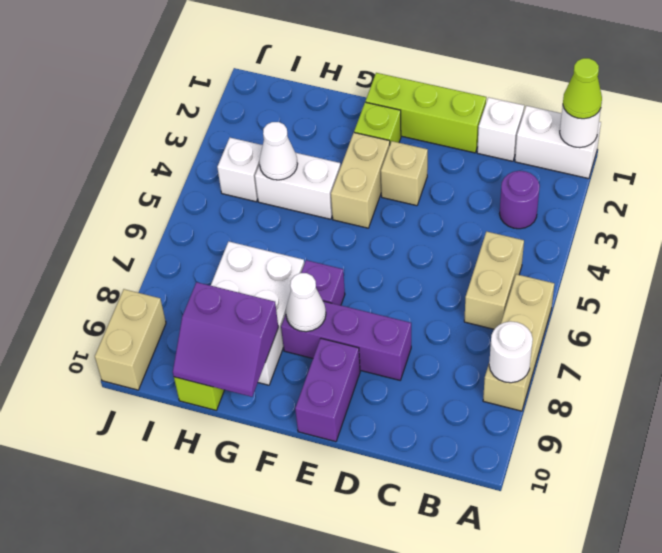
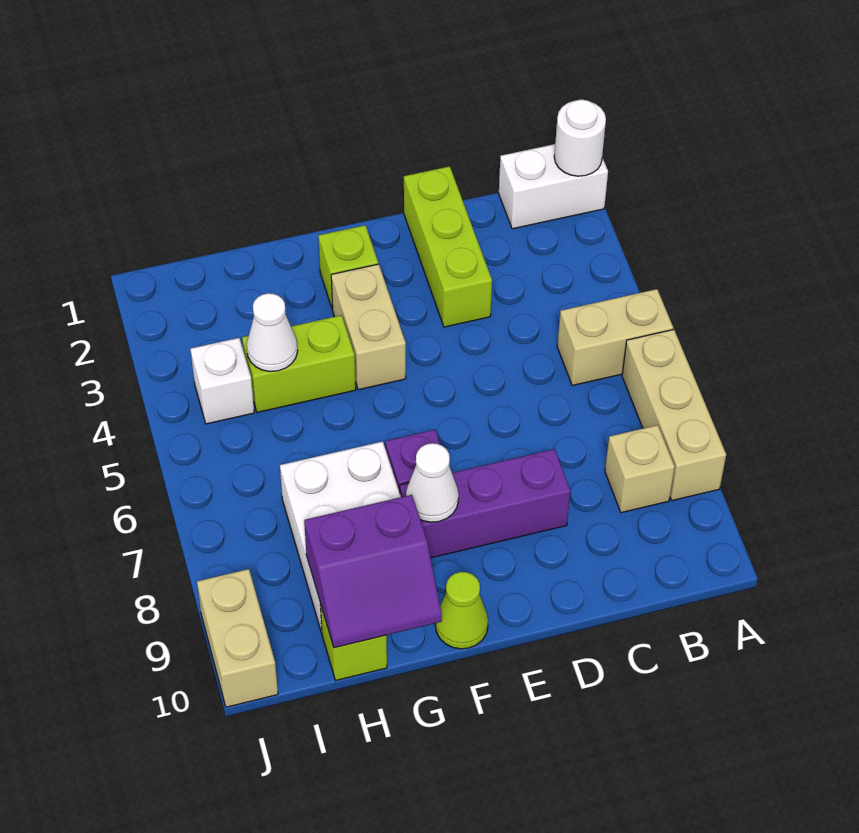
lime cone A1 level 3 -> lime cone F10 level 1
white round brick A8 level 2 -> none
purple round brick B3 level 1 -> none
tan brick B5:B6 level 1 -> tan brick A5:B5 level 1
white brick C1 level 1 -> none
lime brick D1:F1 level 1 -> lime brick D1:D3 level 1
tan brick E3 level 1 -> tan brick B8 level 1
purple brick E9:E10 level 1 -> none
white brick G4:H4 level 1 -> lime brick G4:H4 level 1

